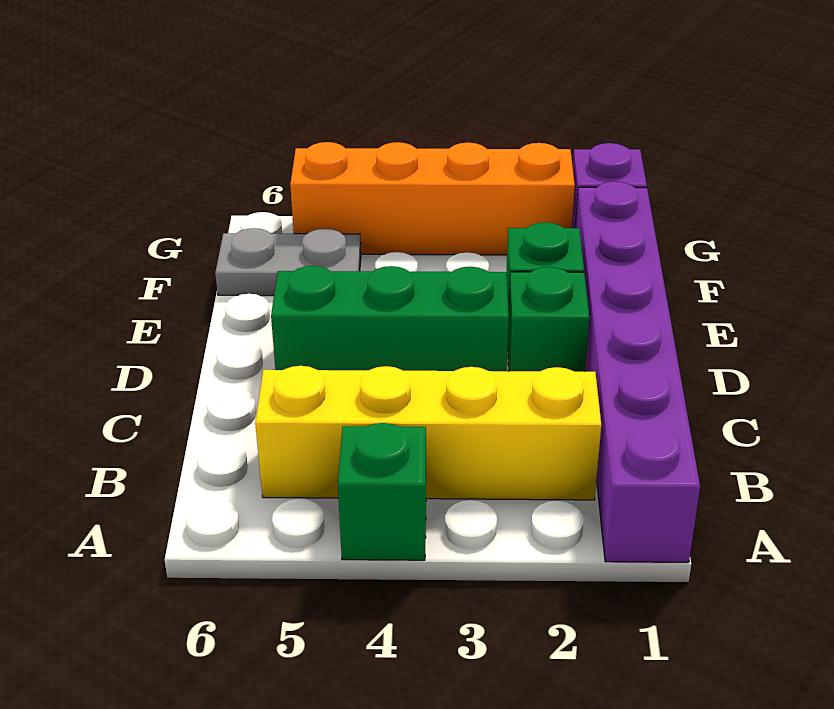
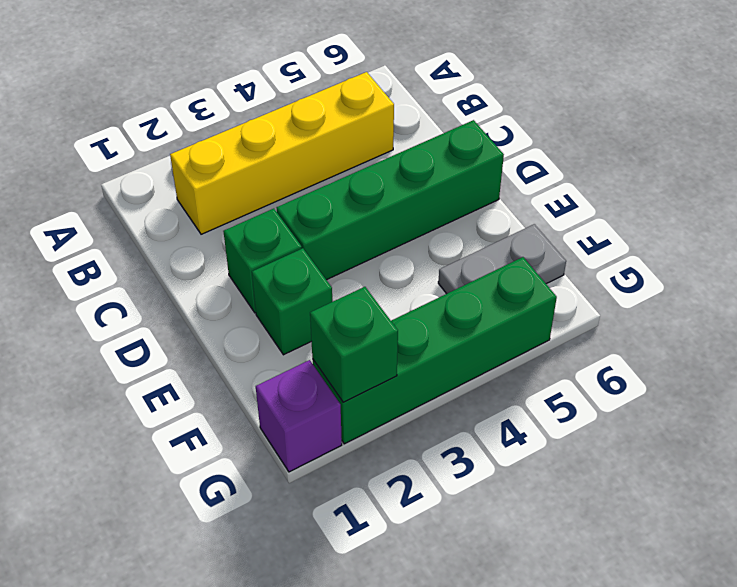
purple brick A1:F1 level 1 -> none
green brick A4 level 1 -> green brick G2 level 2
green brick D3:D5 level 1 -> green brick D3:D6 level 1
orange brick G2:G5 level 1 -> green brick G2:G5 level 1

